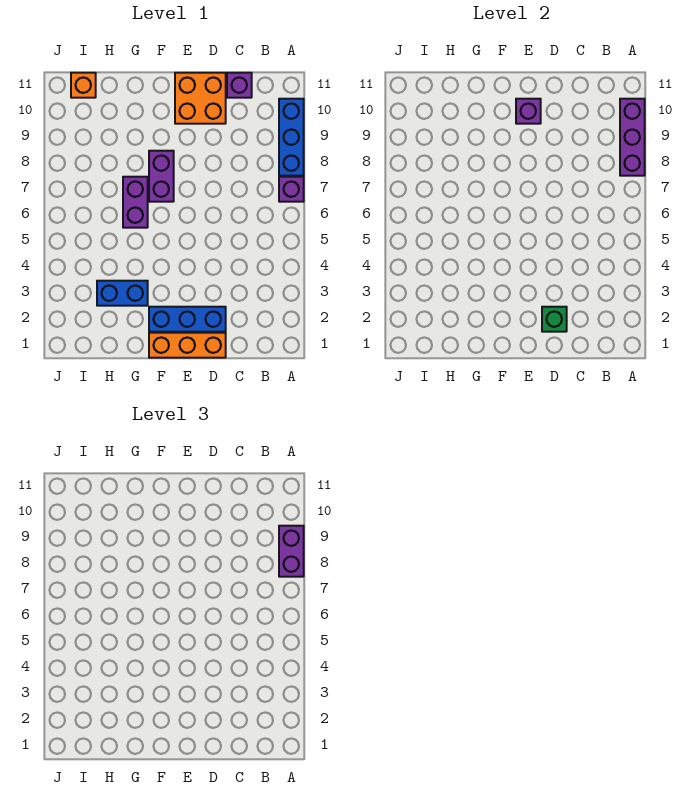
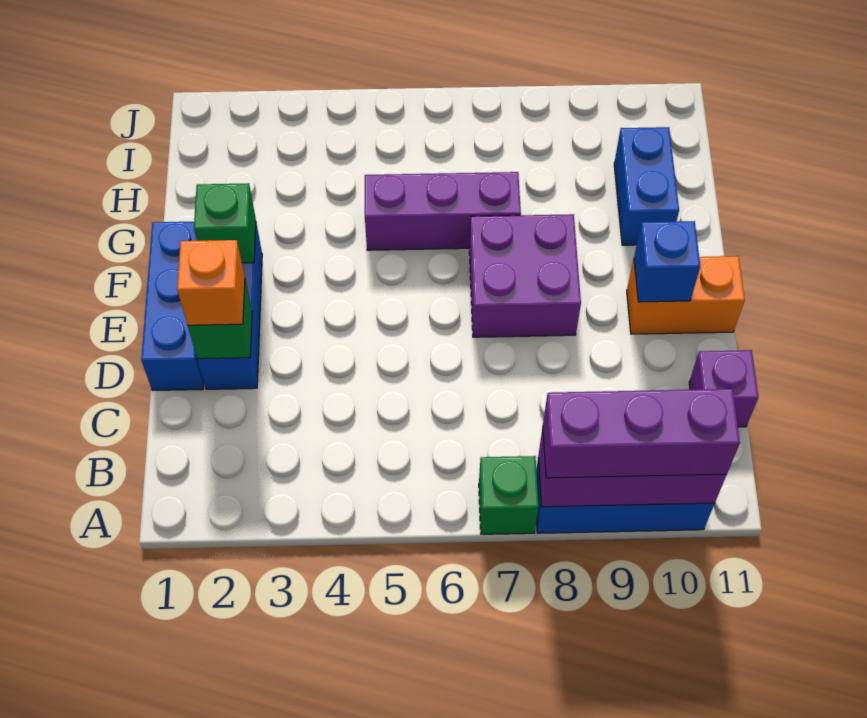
purple brick A7 level 1 -> green brick A7 level 1
purple brick A8:A9 level 3 -> purple brick A8:A10 level 3
orange brick D1:F1 level 1 -> blue brick D1:F1 level 1
orange brick D10:E11 level 1 -> orange brick E10:E11 level 1
purple brick E10 level 2 -> blue brick E10 level 2
none -> green brick F2 level 2
purple brick F7:F8 level 1 -> purple brick E7:F8 level 1
blue brick G3:H3 level 1 -> blue brick G10:H10 level 1
purple brick G6:G7 level 1 -> purple brick G5:G7 level 1
orange brick I11 level 1 -> orange brick D2 level 3

